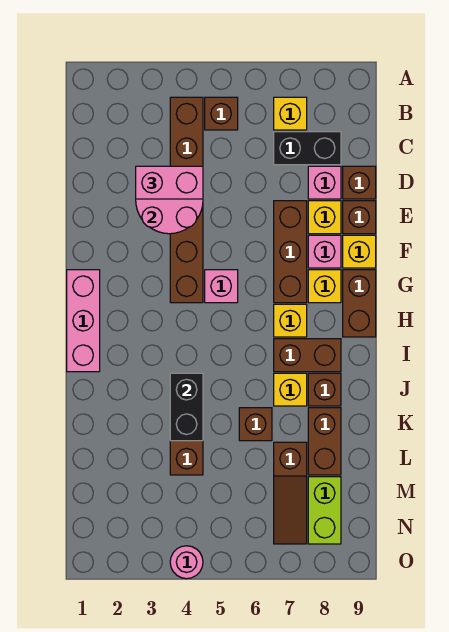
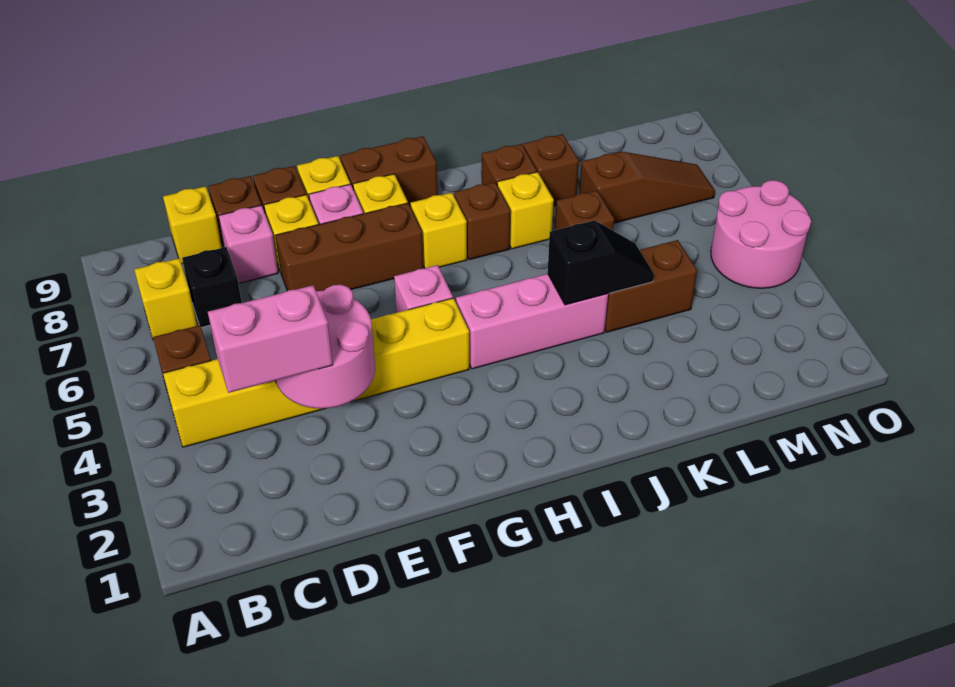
brown brick B4:G4 level 1 -> yellow brick B4:G4 level 1
black brick C7:C8 level 1 -> black brick C7 level 1
none -> yellow brick C9 level 1
pink brick D3:D4 level 3 -> pink brick C3:D3 level 3
pink brick G1:I1 level 1 -> pink brick H4:J4 level 1
brown brick I7:I8 level 1 -> brown brick I7 level 1
black brick J4:K4 level 2 -> black slope J4:K4 level 2 top J
brown brick K8:L8 level 1 -> brown brick K8 level 1
lime brick M8:N8 level 1 -> none
pink round brick O4 level 1 -> pink round brick N4:O5 level 1

